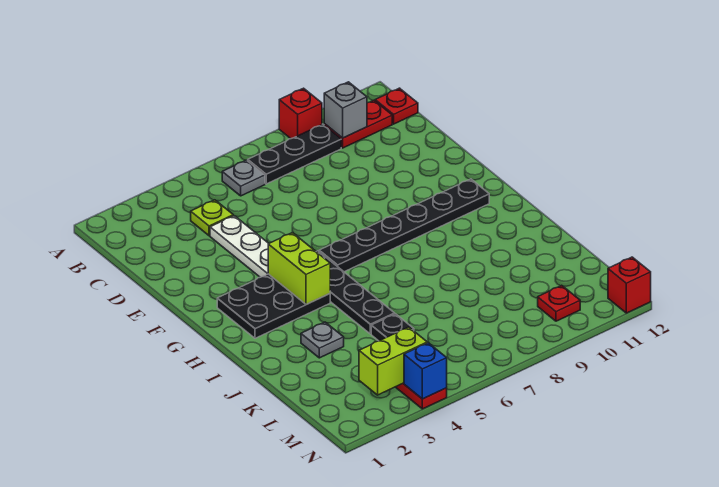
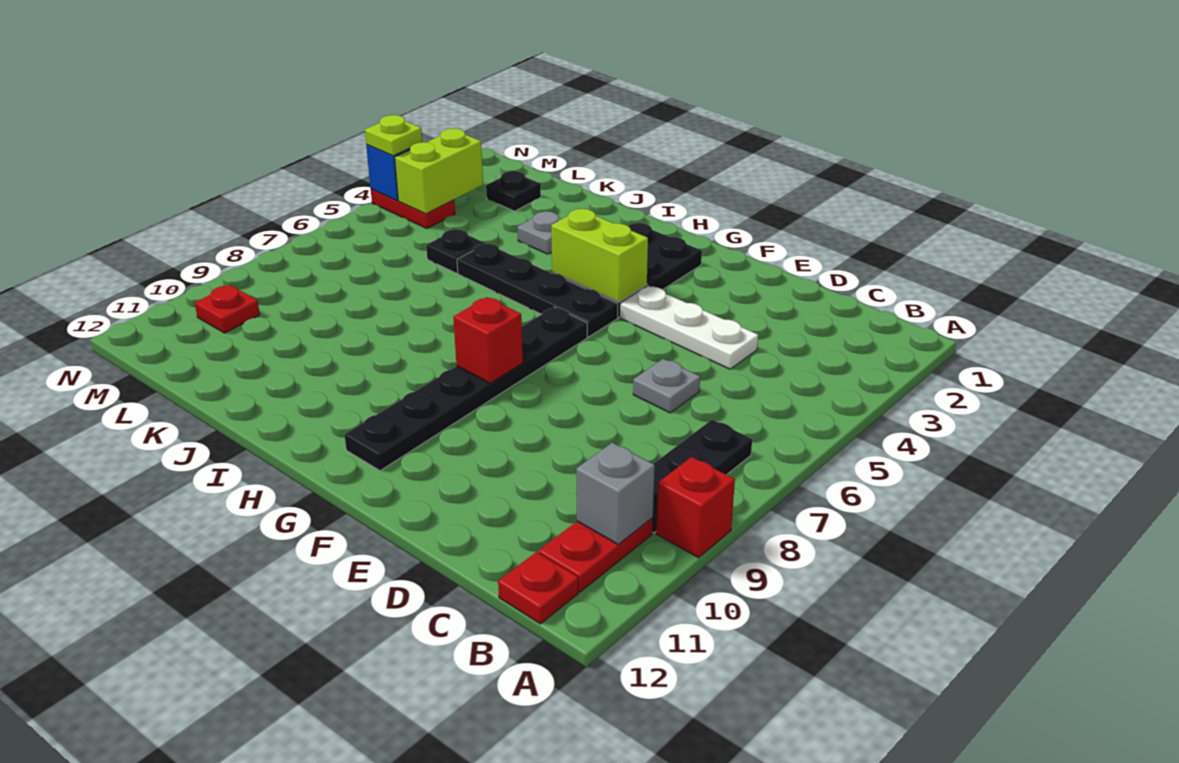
grey plate B6 level 1 -> grey plate D6 level 1
lime plate C4 level 1 -> lime plate N4 level 3
none -> black plate L2 level 1
red brick N12 level 1 -> red brick G8 level 2

